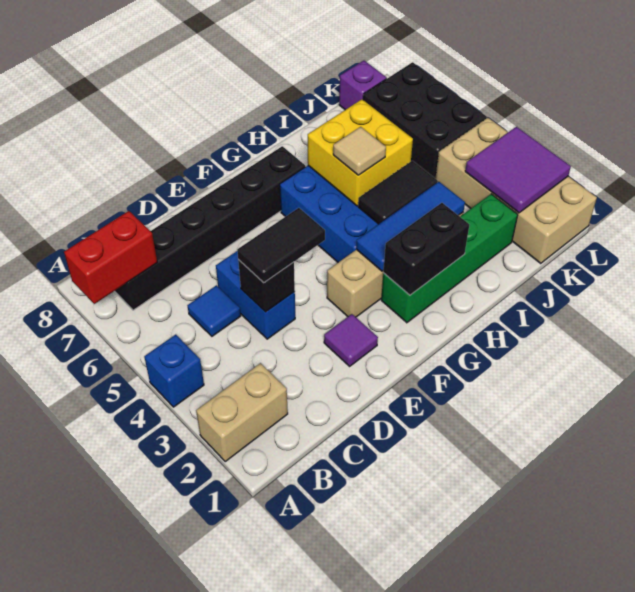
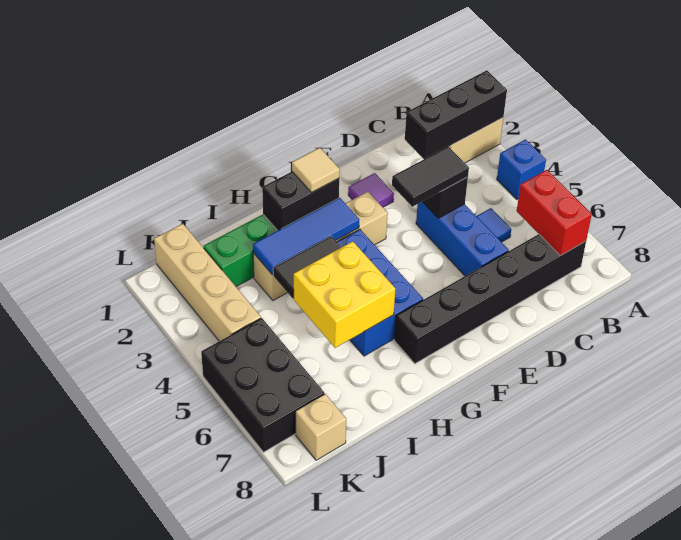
none -> black brick A2:C2 level 2
red brick A7:B7 level 2 -> red brick B6:B7 level 2
blue brick D4:D5 level 1 -> blue brick D4:D6 level 1
tan tile H5 level 3 -> tan tile G2 level 3
tan brick K1:L4 level 1 -> tan brick K1:K4 level 1
purple tile K2:L3 level 2 -> none
purple brick K8 level 1 -> tan brick K8 level 1

